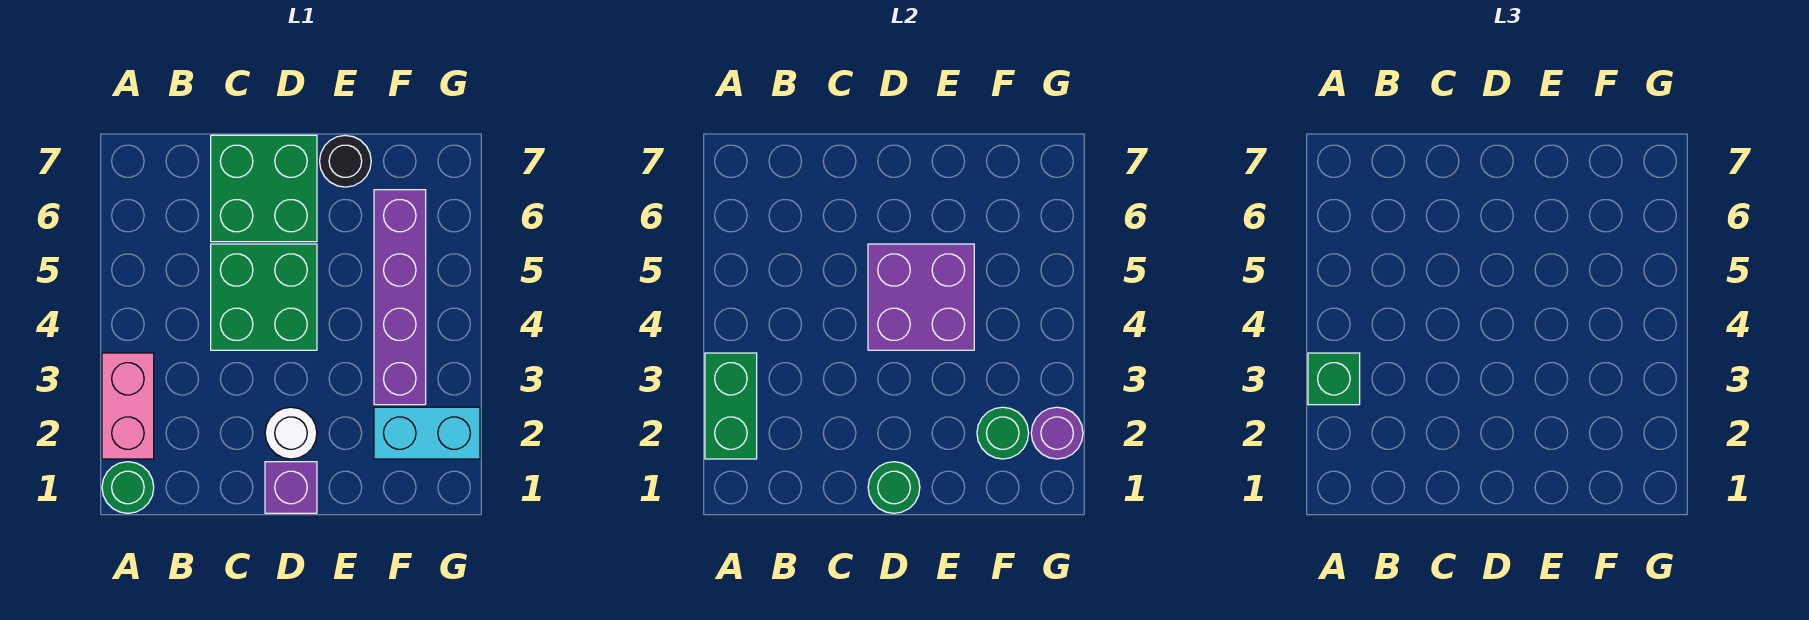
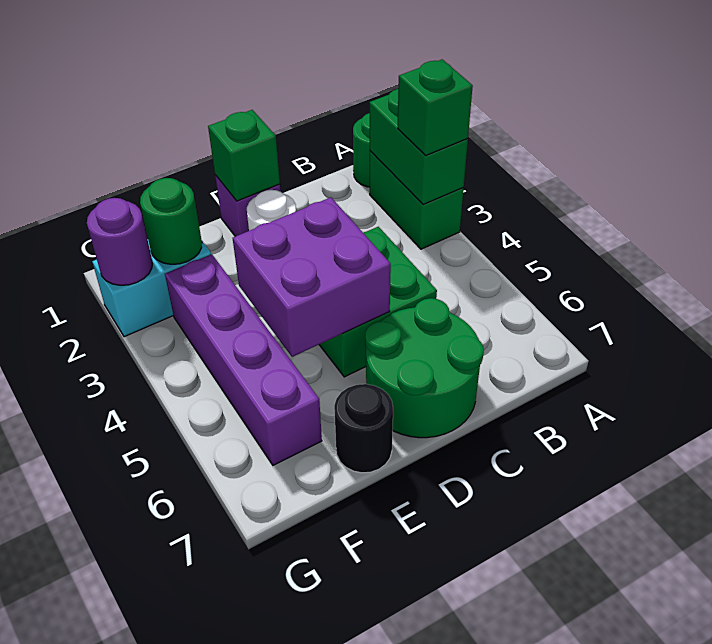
pink brick A2:A3 level 1 -> green brick A2:A3 level 1
green brick C6:D7 level 1 -> green round brick C6:D7 level 1
green round brick D1 level 2 -> green brick D1 level 2

